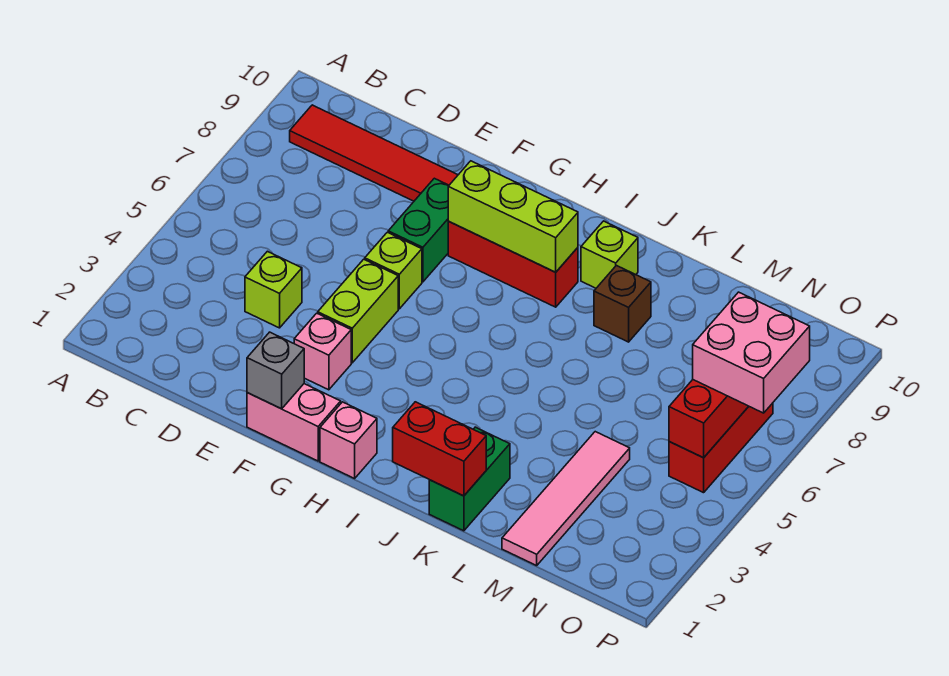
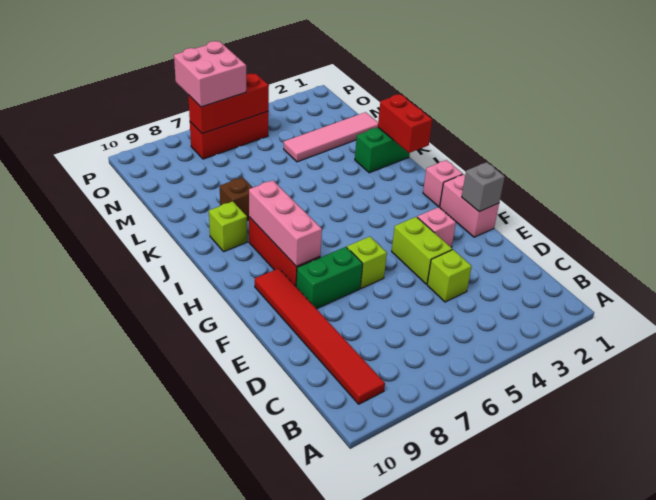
lime brick F4:F5 level 1 -> lime brick E4:F4 level 1
lime brick G8:I8 level 2 -> pink brick G8:I8 level 2

